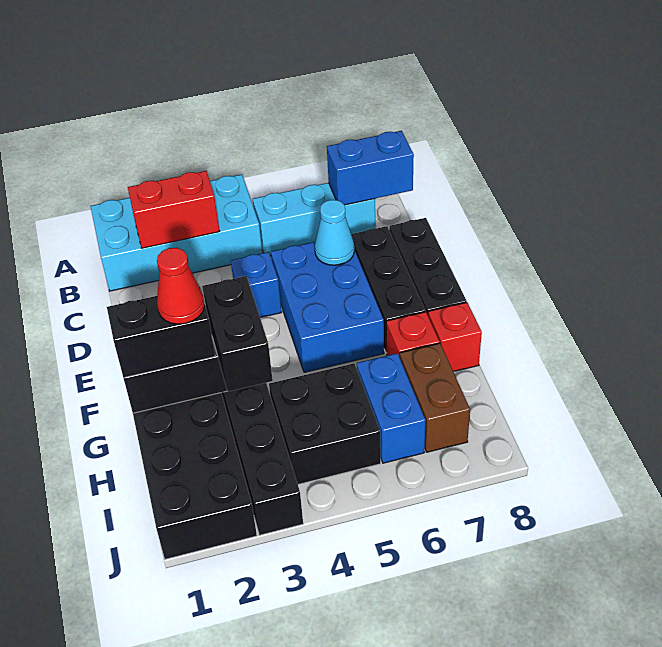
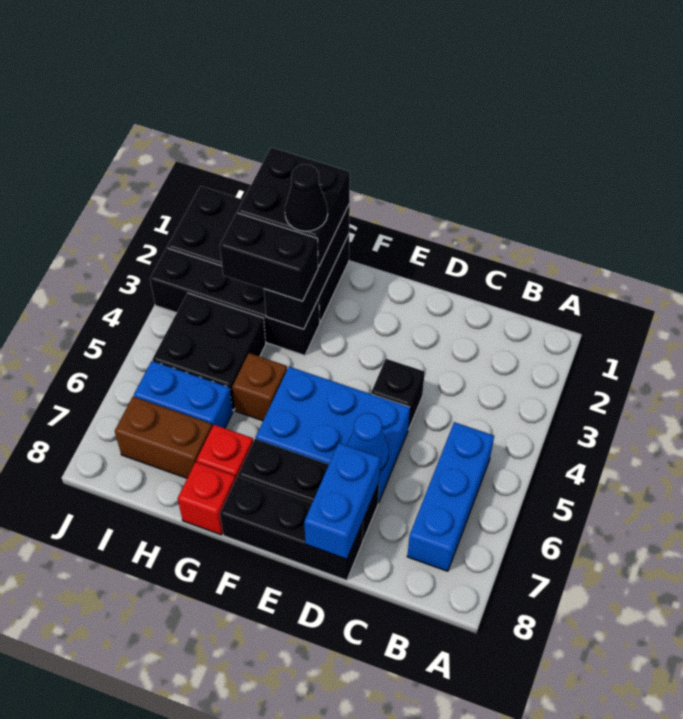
cyan brick A1:B4 level 1 -> none
red brick B2:B3 level 2 -> none
cyan brick B5:B7 level 1 -> blue brick B5:B7 level 1
blue brick B7:B8 level 2 -> blue brick D7:D8 level 2
blue brick D4 level 1 -> black brick D4 level 1
cyan cone D6 level 2 -> blue cone D6 level 2
black brick G1:G2 level 3 -> black brick G1:H2 level 3
red cone G2 level 4 -> black cone G2 level 4
none -> brown brick G5 level 1

